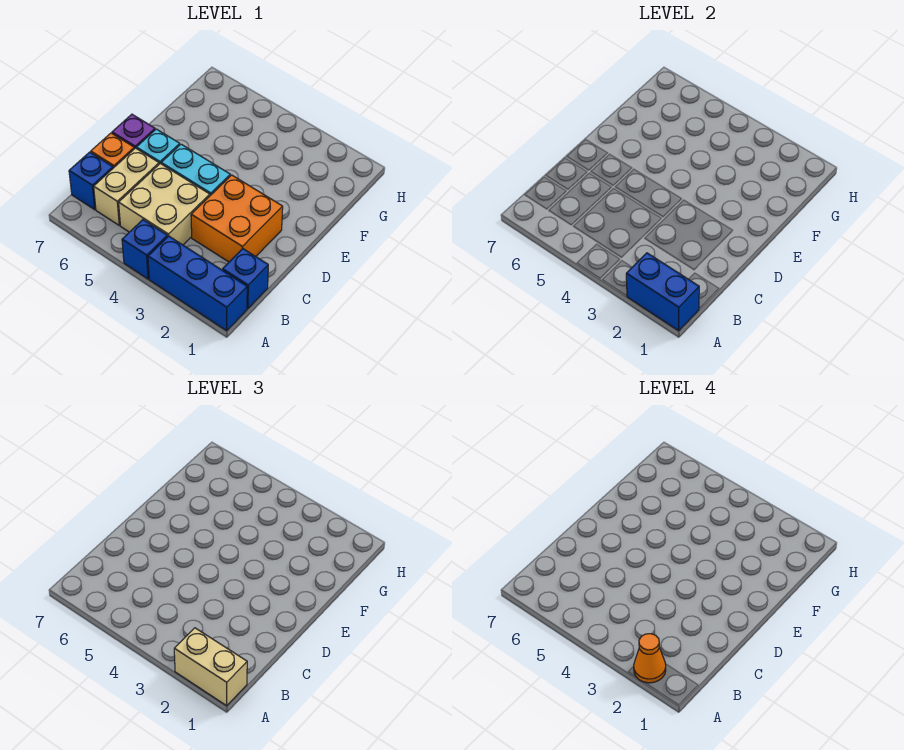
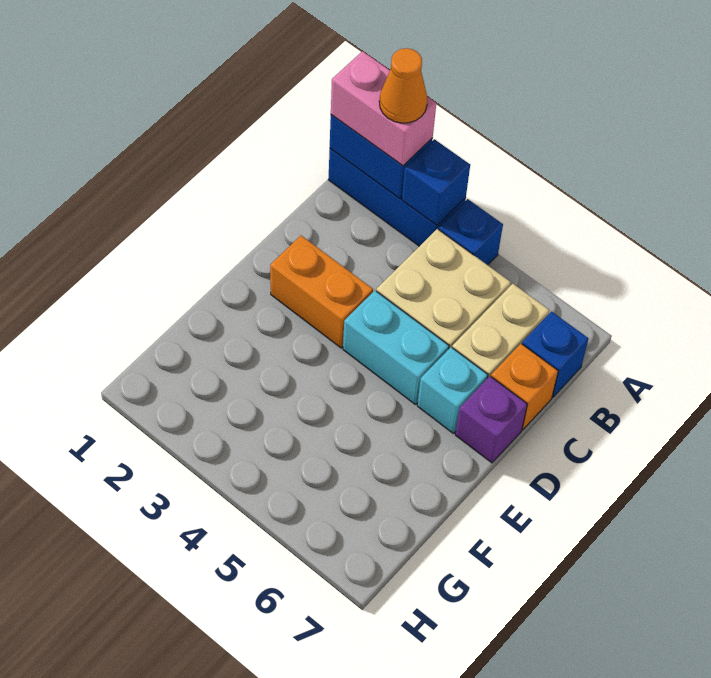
tan brick A1:A2 level 3 -> pink brick A1:A2 level 3
blue brick B1 level 1 -> blue brick A3 level 2
orange brick C2:D3 level 1 -> orange brick D2:D3 level 1

